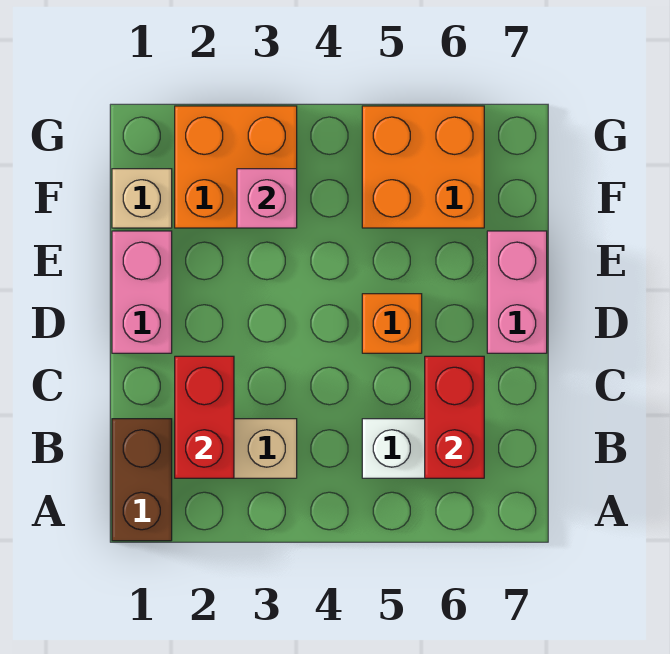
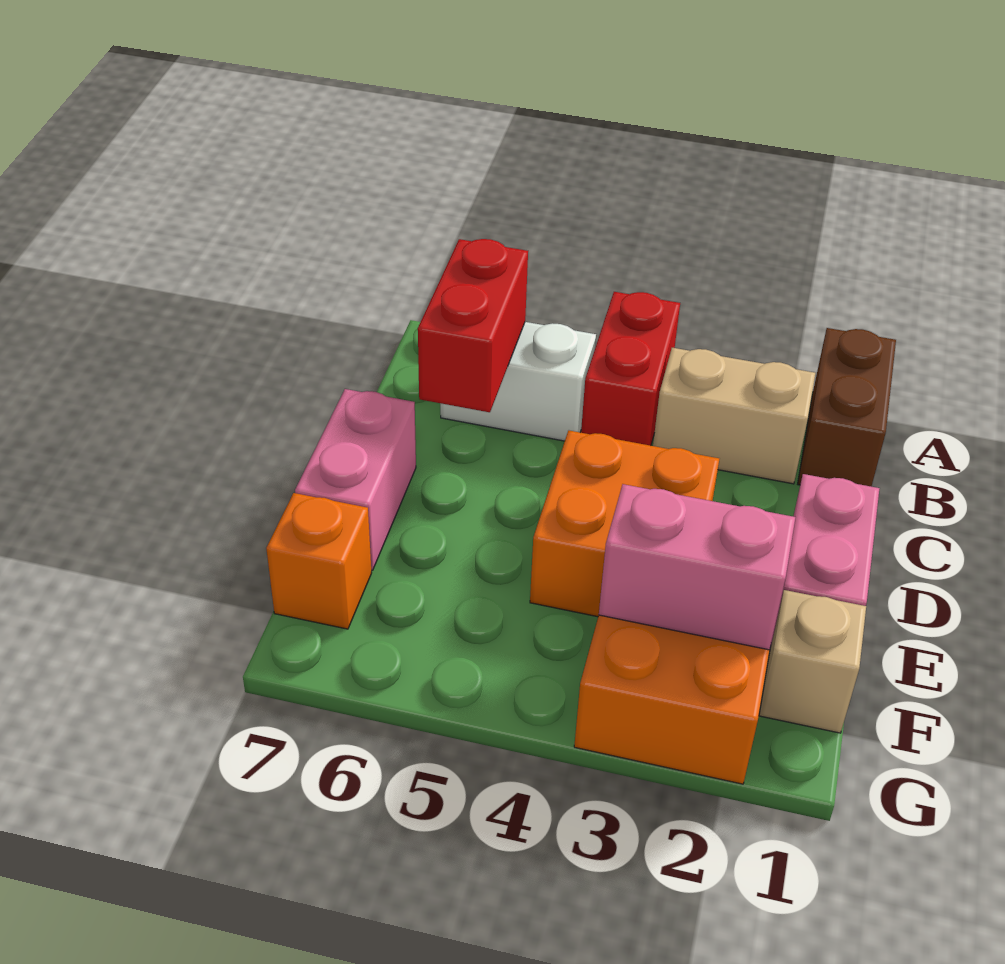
red brick B2:C2 level 2 -> red brick A4:B4 level 1
orange brick D5 level 1 -> orange brick F7 level 1
pink brick F3 level 2 -> pink brick F2:F3 level 2
orange brick F5:G6 level 1 -> orange brick D3:E4 level 1

